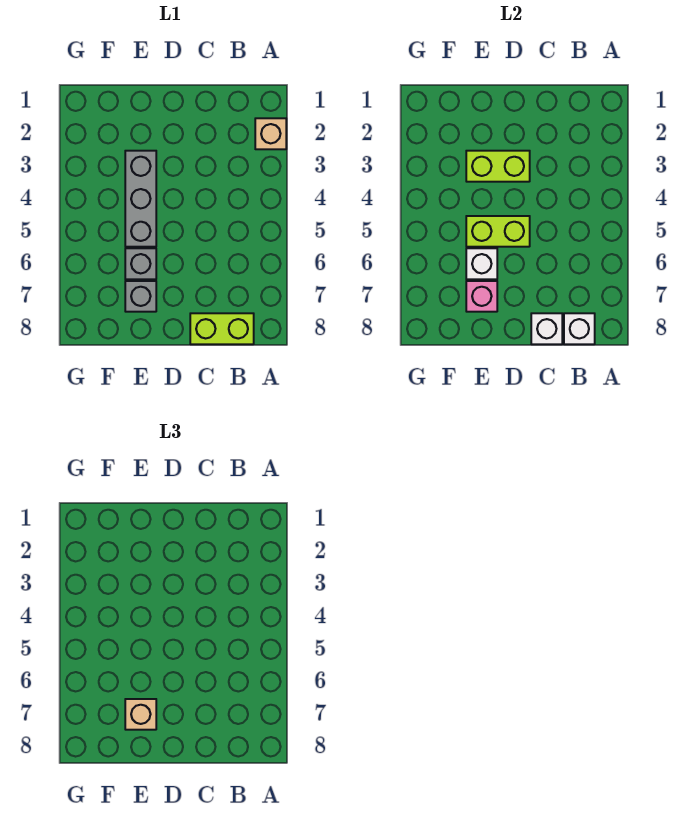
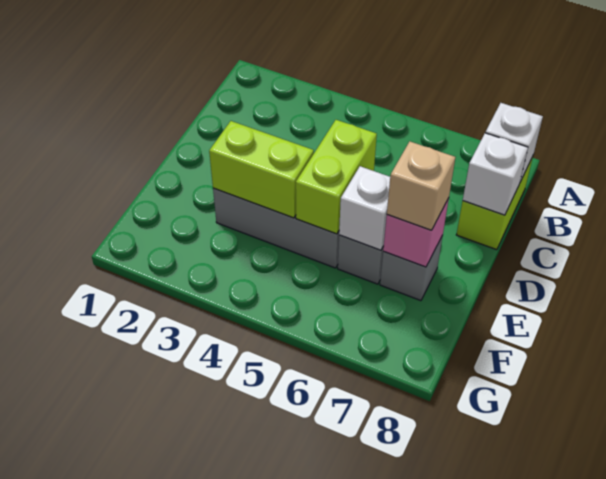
tan brick A2 level 1 -> none
lime brick D3:E3 level 2 -> lime brick E3:E4 level 2

